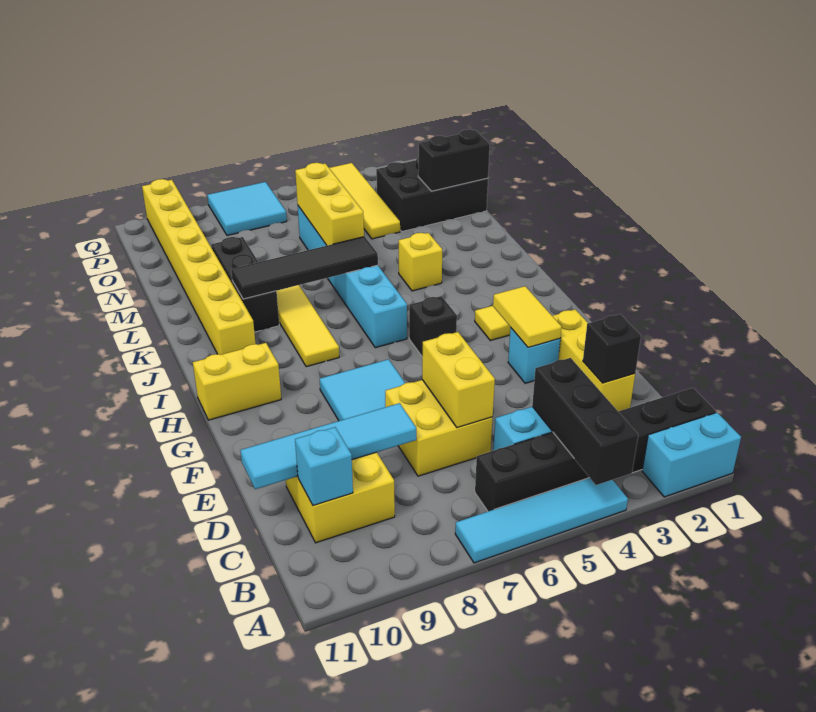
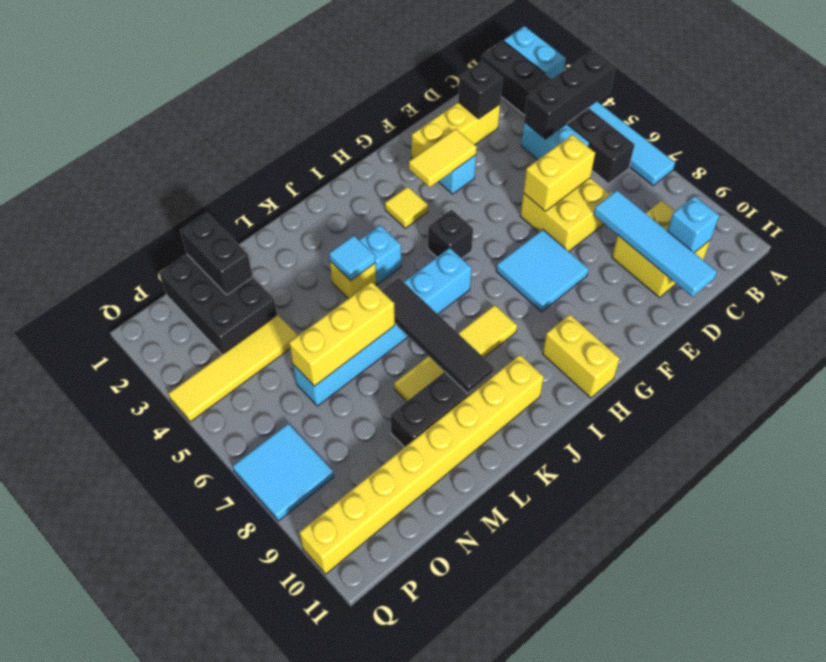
none -> cyan brick J4 level 1
none -> cyan tile K4 level 2

